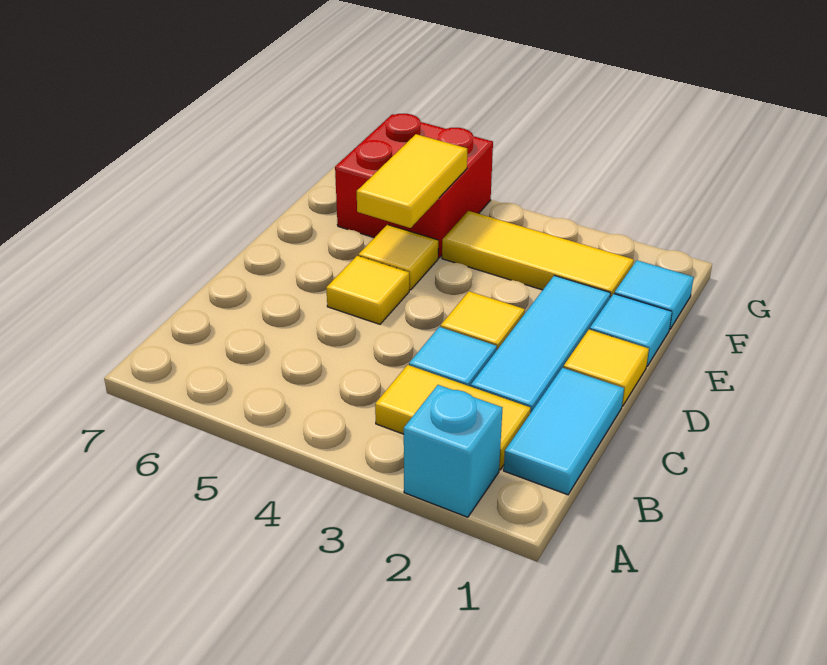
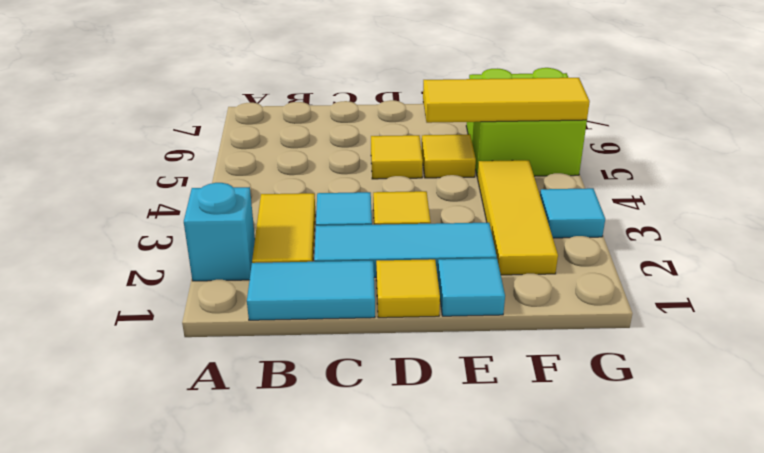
yellow tile E5:F5 level 2 -> yellow tile E5:G5 level 2
cyan tile F1 level 1 -> cyan tile G3 level 1
red brick F5:G6 level 1 -> lime brick F5:G6 level 1

